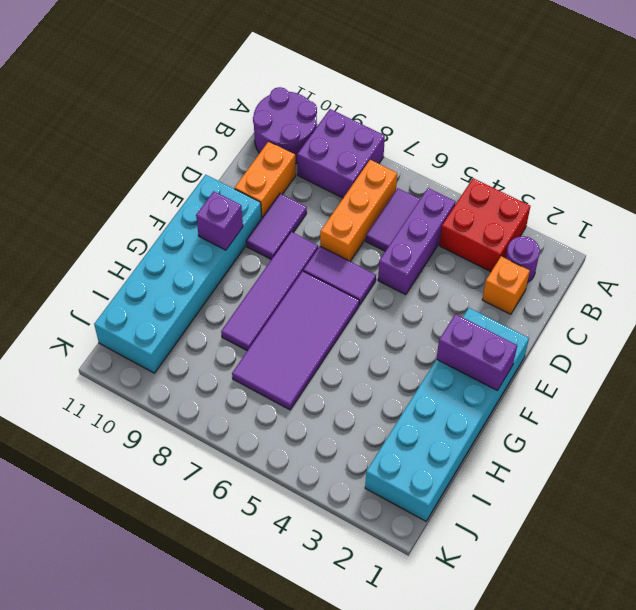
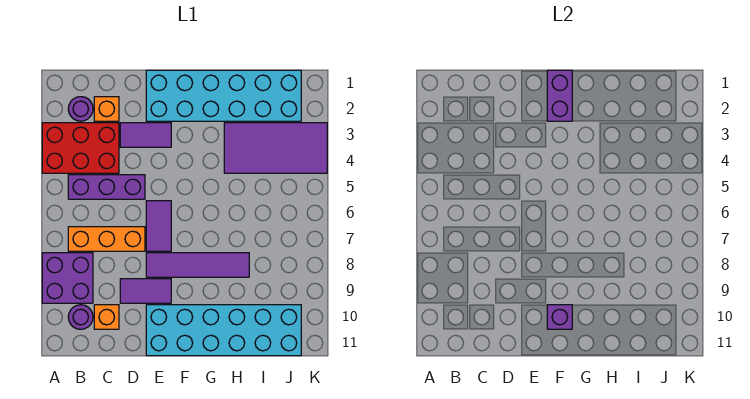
red brick A3:B4 level 1 -> red brick A3:C4 level 1
purple round brick A10:B11 level 1 -> purple round brick B10 level 1
purple tile B6:C6 level 1 -> purple tile D3:E3 level 1
orange brick C10:D10 level 1 -> orange brick C10 level 1
purple tile F6:I7 level 1 -> purple tile H3:K4 level 1

